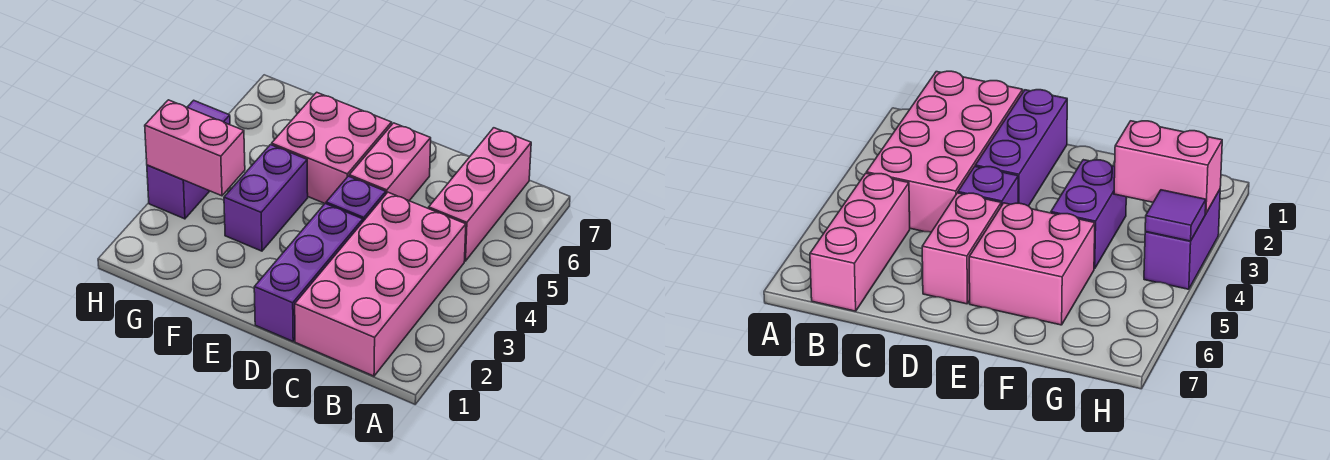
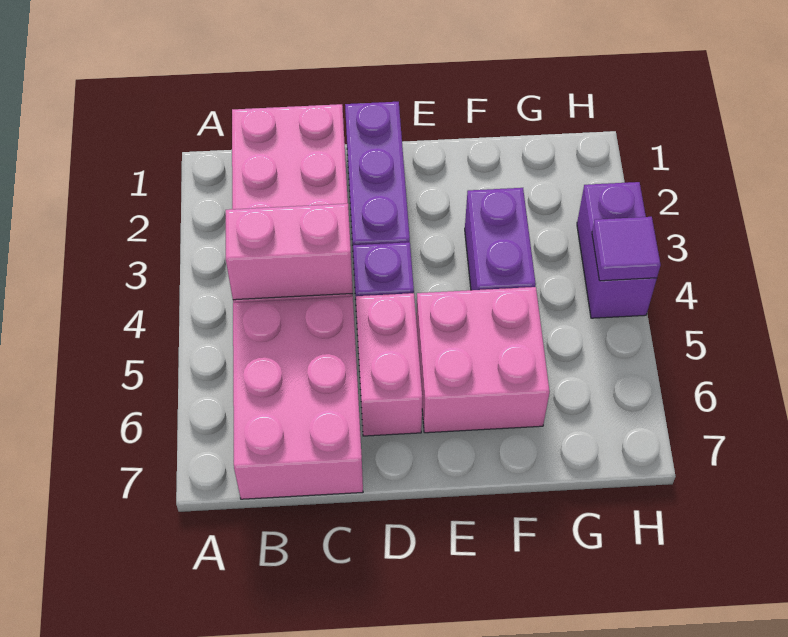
pink brick B5:B7 level 1 -> pink brick B5:C7 level 1
pink brick G3:H3 level 2 -> pink brick B4:C4 level 2

